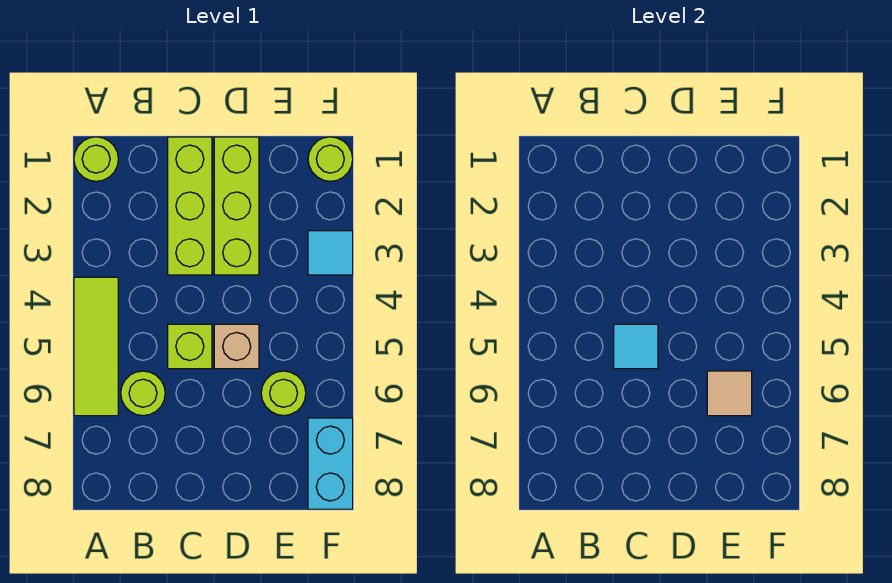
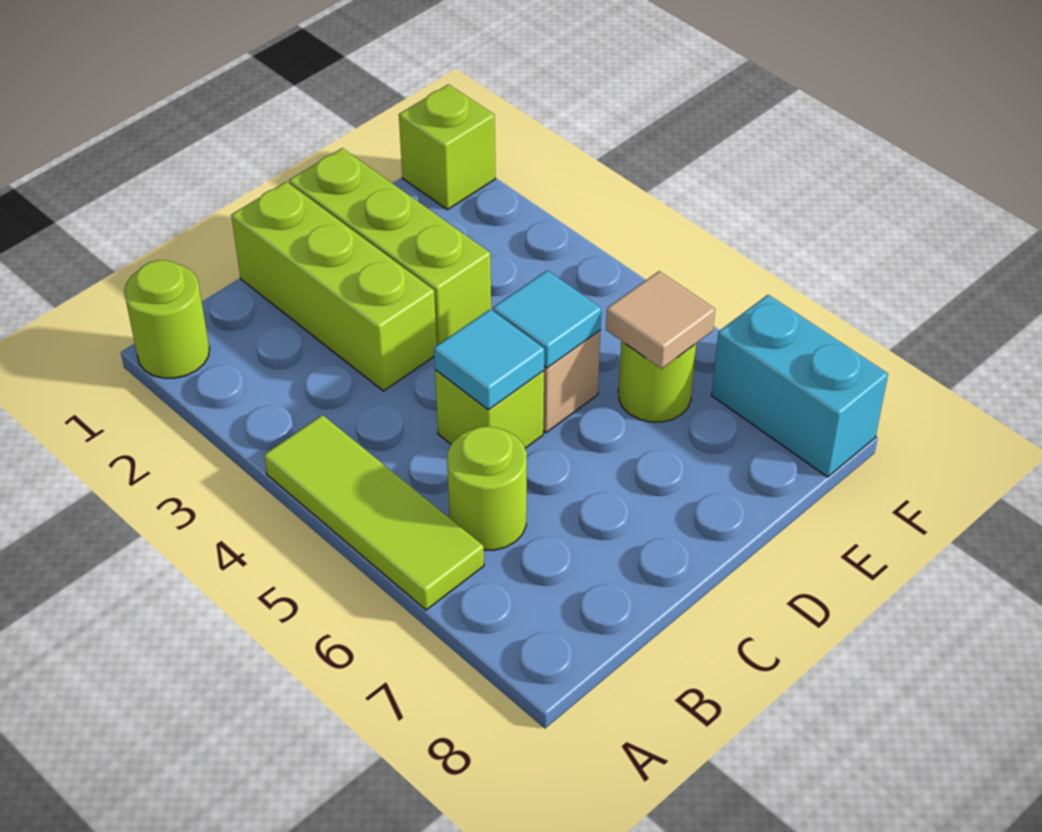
lime round brick F1 level 1 -> lime brick F1 level 1
cyan tile F3 level 1 -> cyan tile D5 level 2

